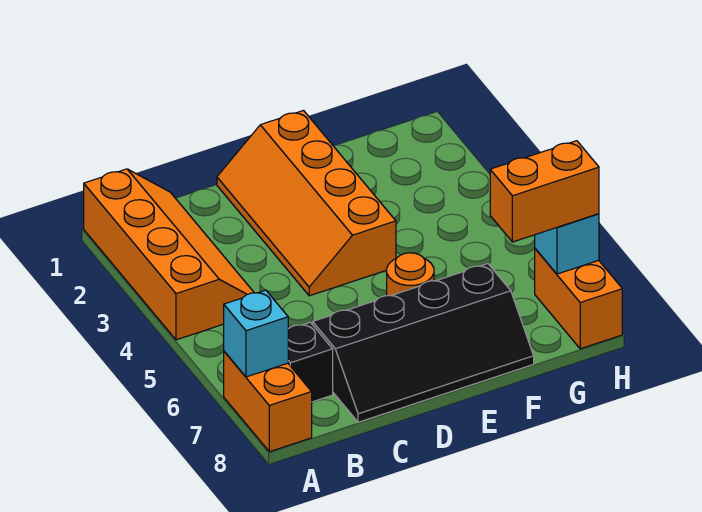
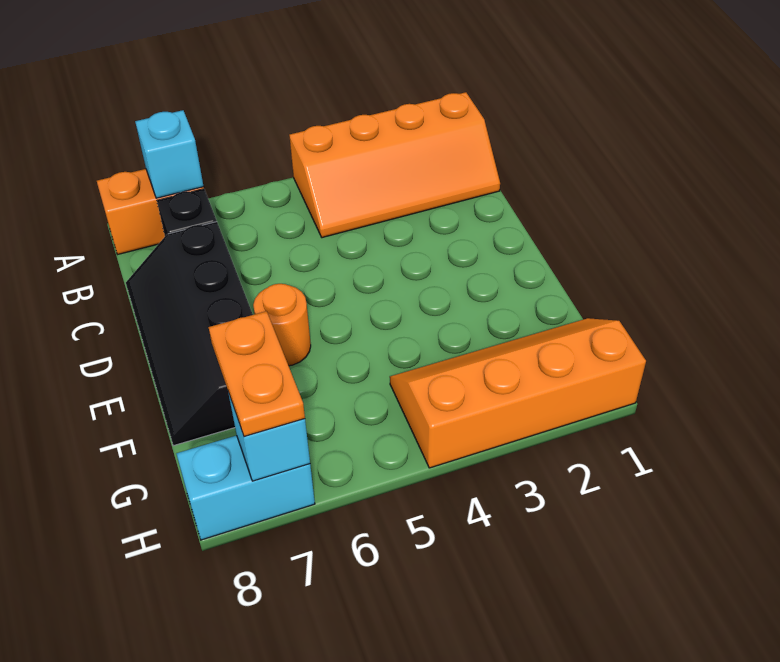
orange slope D1:E4 level 1 top E -> orange slope G1:H4 level 1 top H
orange brick G7:H7 level 3 -> orange plate G7:H7 level 3
orange brick H7:H8 level 1 -> cyan brick H7:H8 level 1

